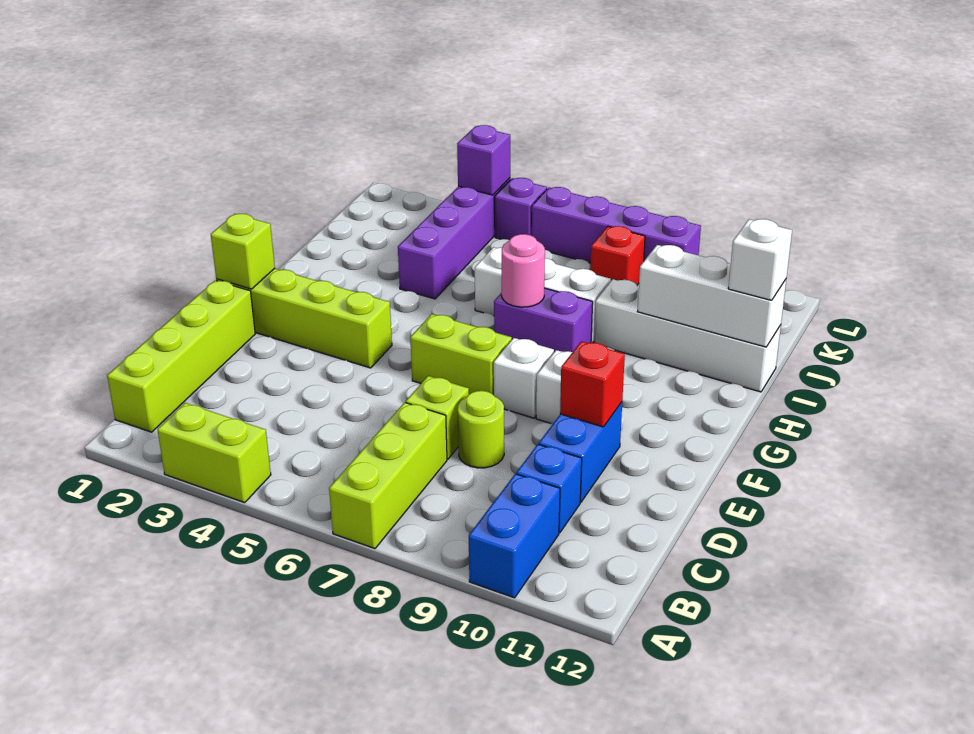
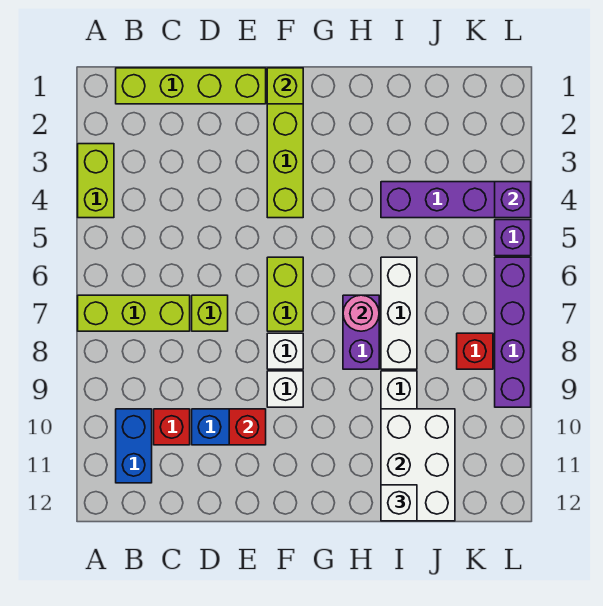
blue brick A10:B10 level 1 -> blue brick B10:B11 level 1
blue brick C10 level 1 -> red brick C10 level 1
lime round brick D8 level 1 -> none
white brick I10:I12 level 2 -> white brick I10:J12 level 2

